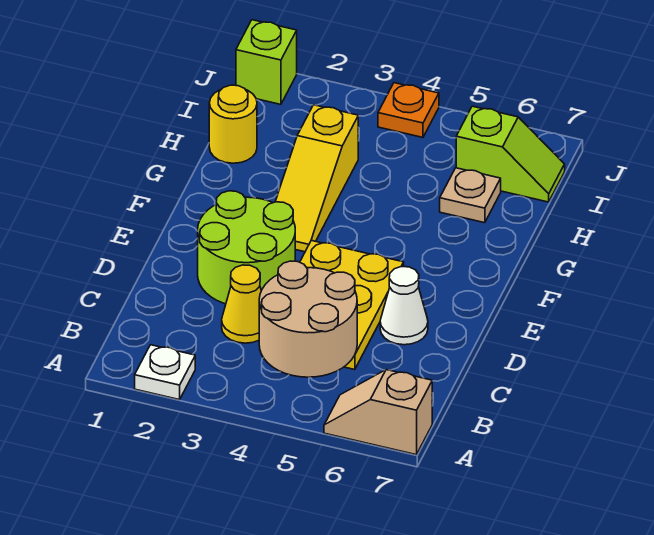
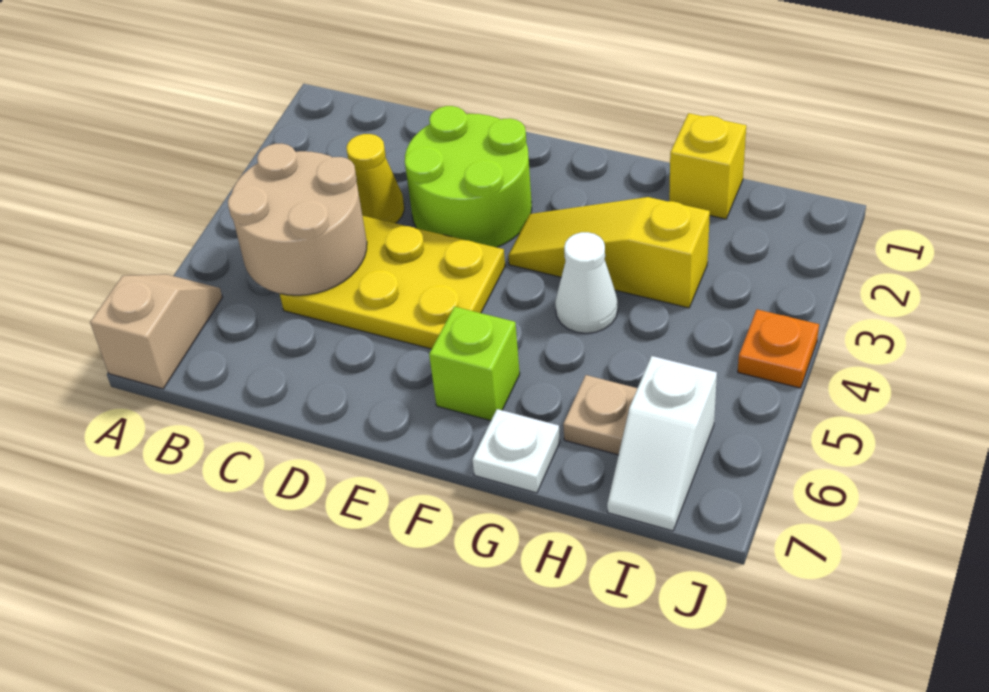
white plate A2 level 1 -> white plate G7 level 1
white cone D6 level 1 -> white cone G4 level 1
yellow round brick H1 level 1 -> yellow brick H1 level 1
lime slope I6:I7 level 1 top 6 -> white slope I6:I7 level 1 top 6
lime brick J1 level 1 -> lime brick F6 level 1

